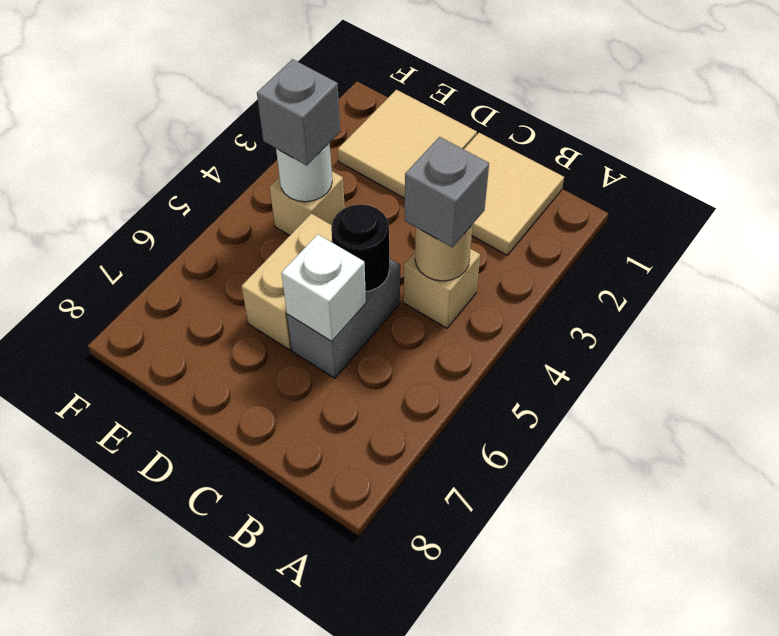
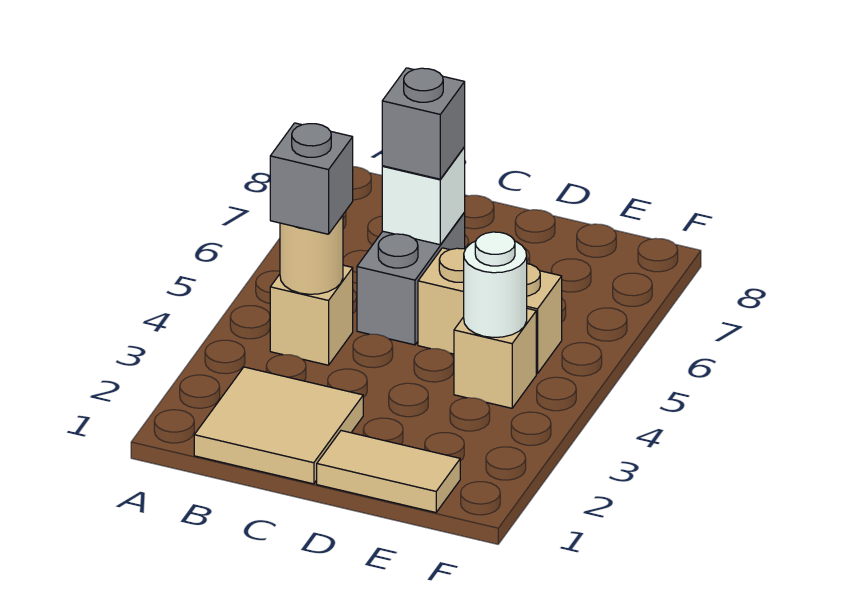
black round brick C5 level 2 -> none
tan tile D1:E2 level 1 -> tan tile D1:E1 level 1
tan brick D5:D6 level 1 -> tan brick D5:E5 level 1
grey brick E4 level 3 -> grey brick C6 level 3

